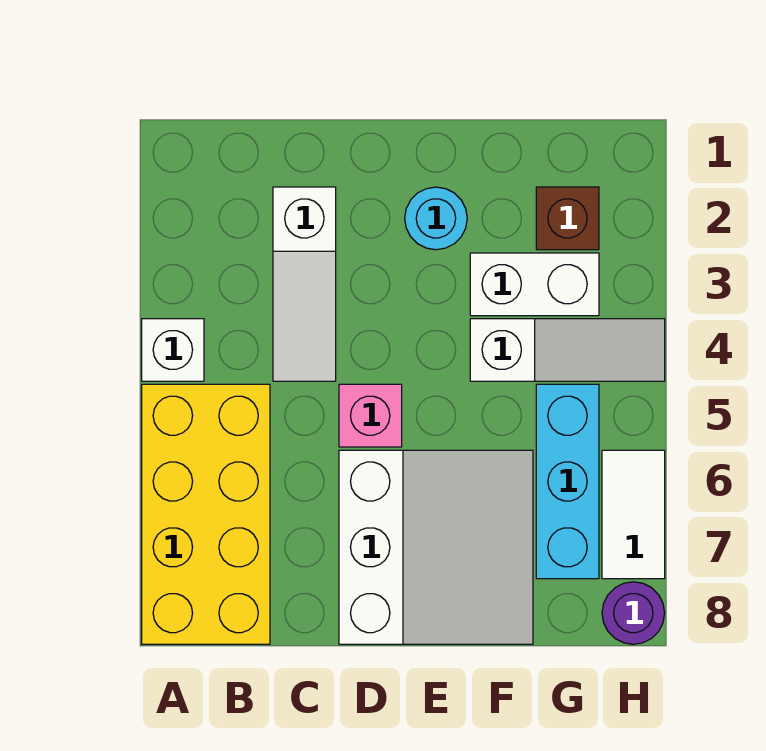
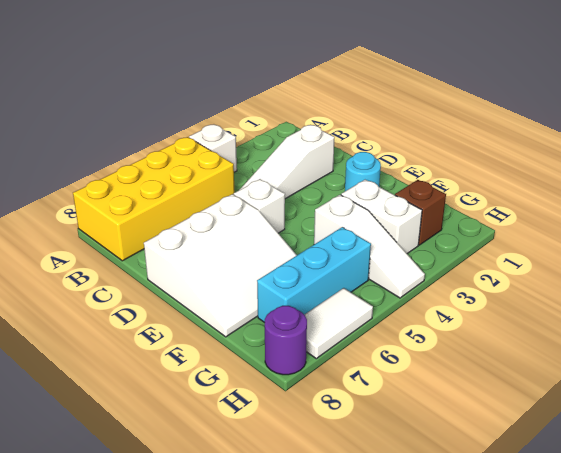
pink brick D5 level 1 -> white brick D5 level 1

